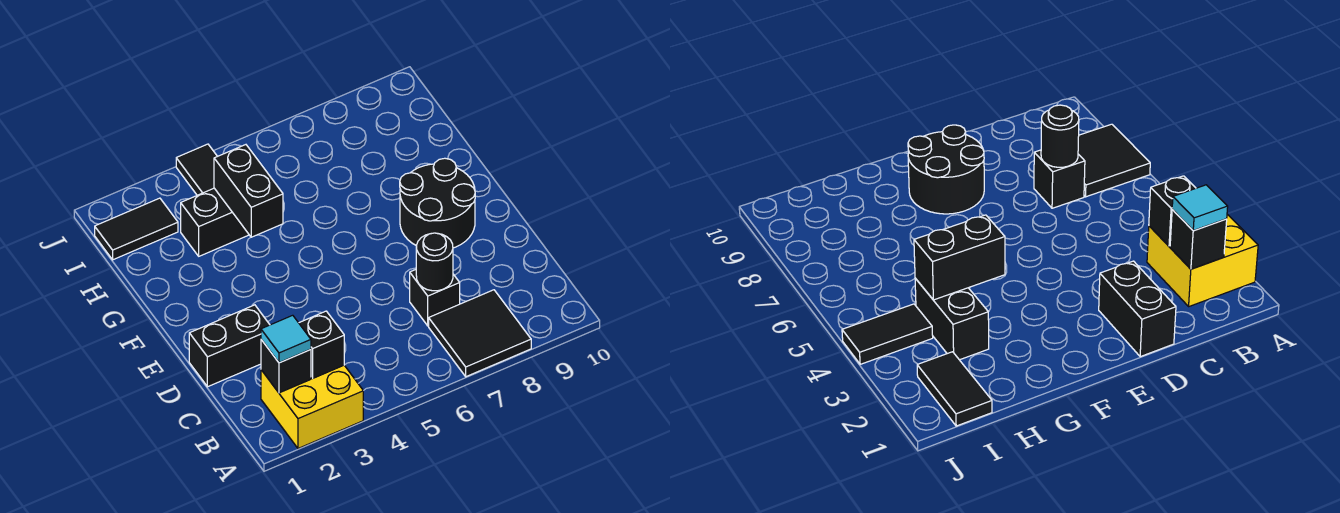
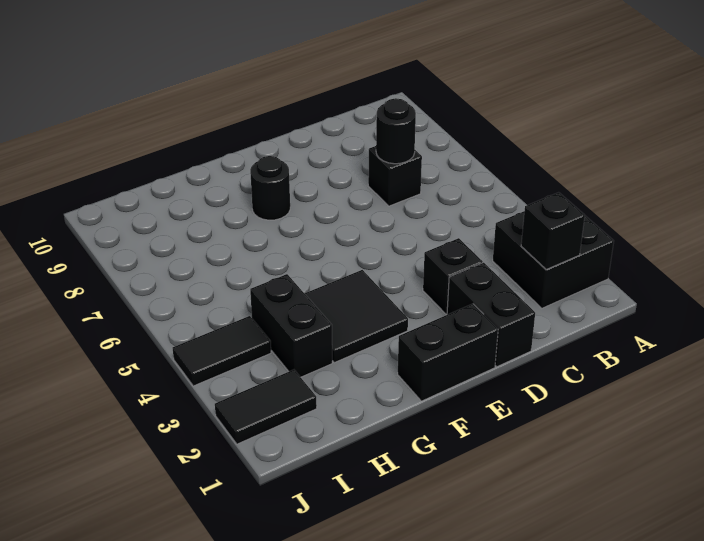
yellow brick A2:B3 level 1 -> black brick A2:B3 level 1
black tile A7:B8 level 1 -> black tile F3:G4 level 1
cyan tile B2 level 3 -> none
black brick B3 level 2 -> black brick D3 level 1
black round brick E8:F9 level 1 -> black round brick F8 level 1
black brick G4:H4 level 2 -> black brick E1:F1 level 1
black tile I1:I2 level 1 -> black tile I2:J2 level 1

